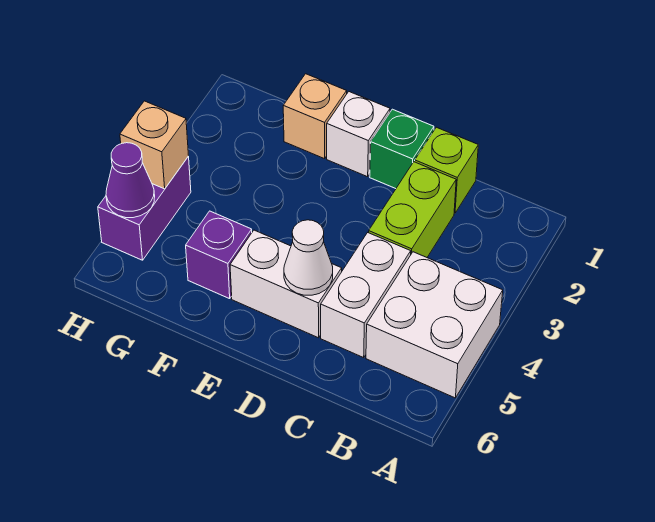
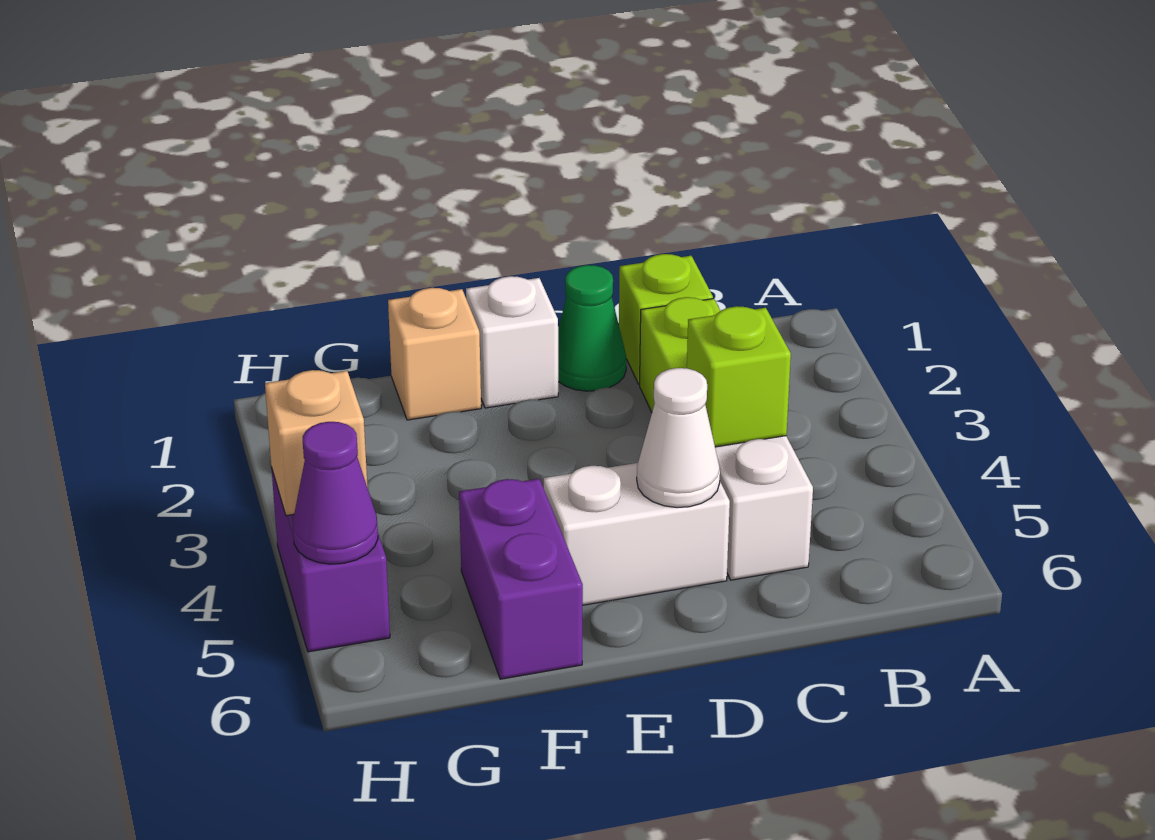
white brick A4:B5 level 1 -> none
none -> lime brick C4 level 2
green brick D1 level 1 -> green cone D1 level 1
purple brick F5 level 1 -> purple brick F5:F6 level 1

